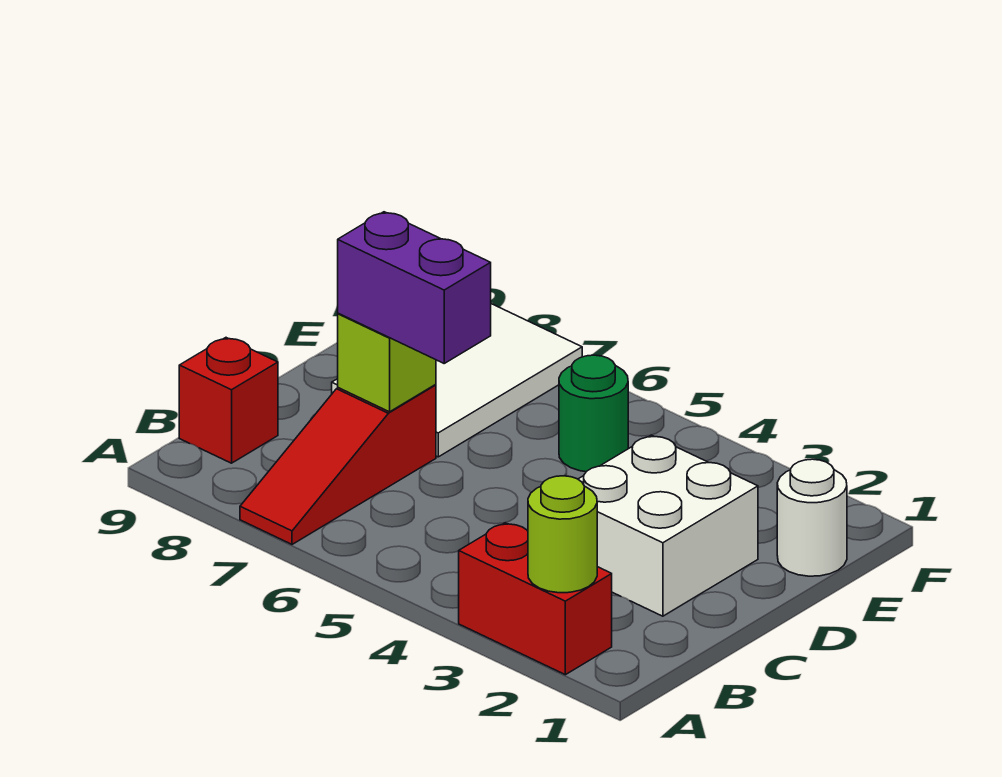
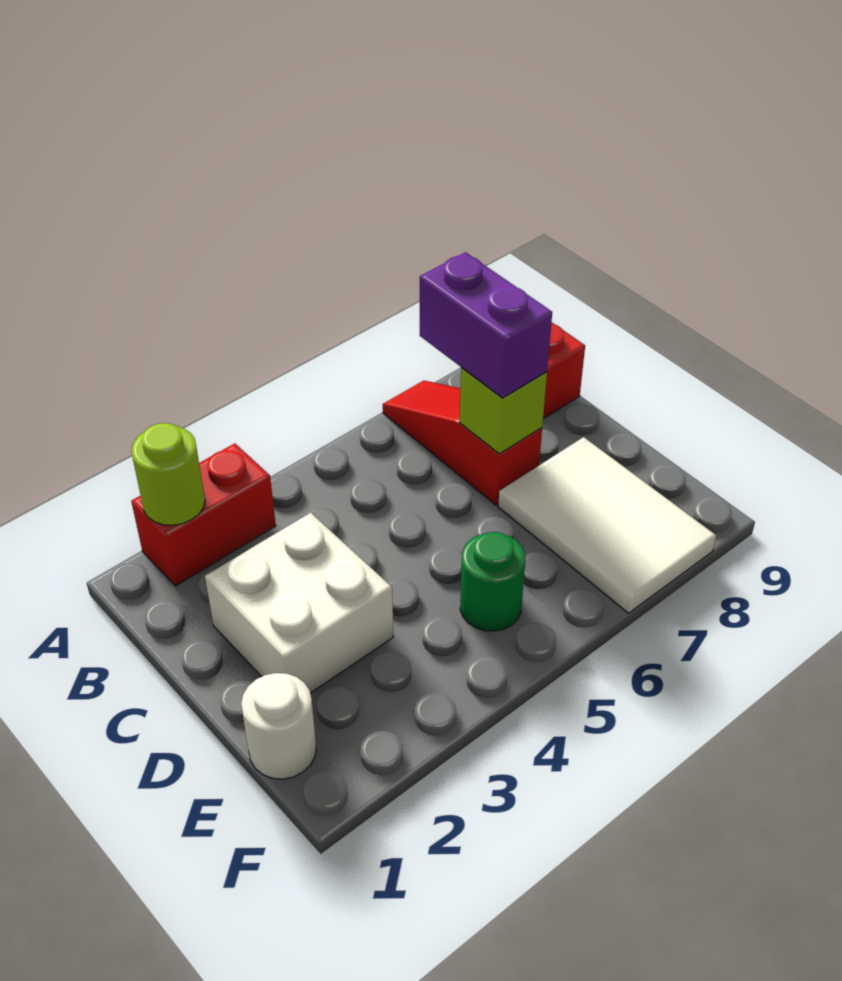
purple brick C6:C7 level 3 -> purple brick B7:C7 level 3

